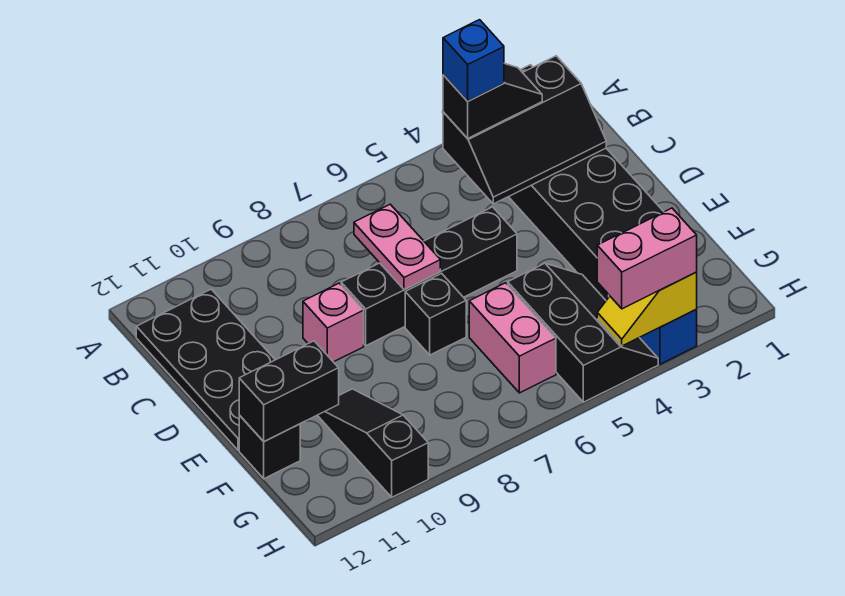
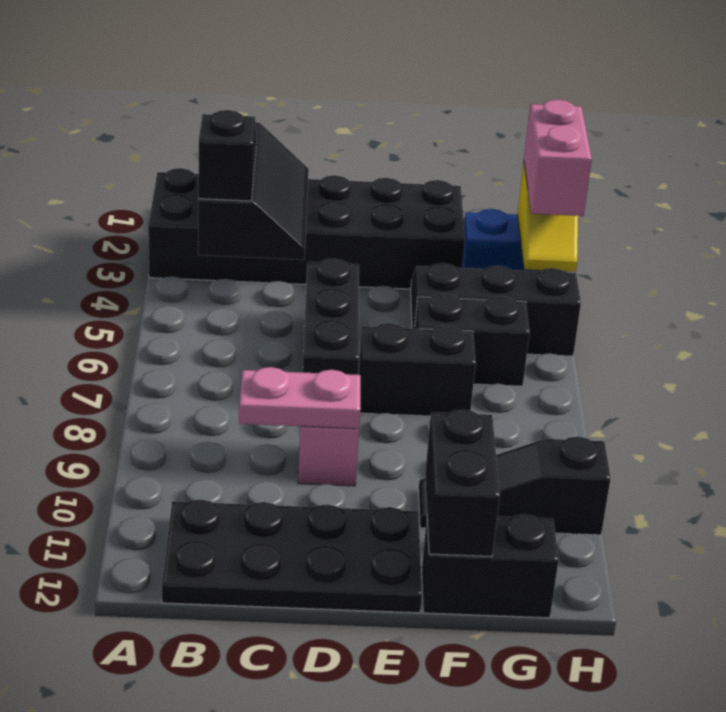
blue brick B4 level 4 -> none
pink plate C7:D7 level 2 -> pink plate C9:D9 level 2
black brick D5:D8 level 1 -> black brick D5:D7 level 1
black brick E7 level 1 -> black brick E7:F7 level 1
pink brick F6:G6 level 1 -> black brick F6:G6 level 1
black brick F12 level 1 -> black brick F12:G12 level 1

